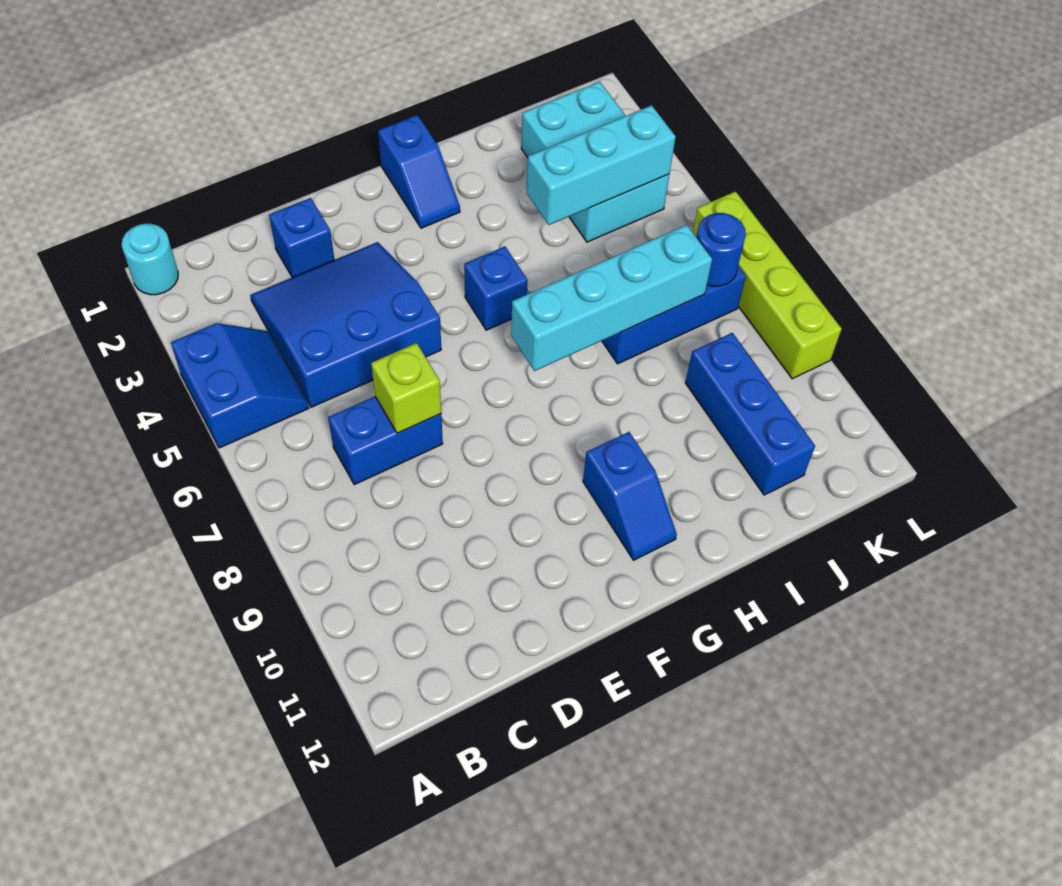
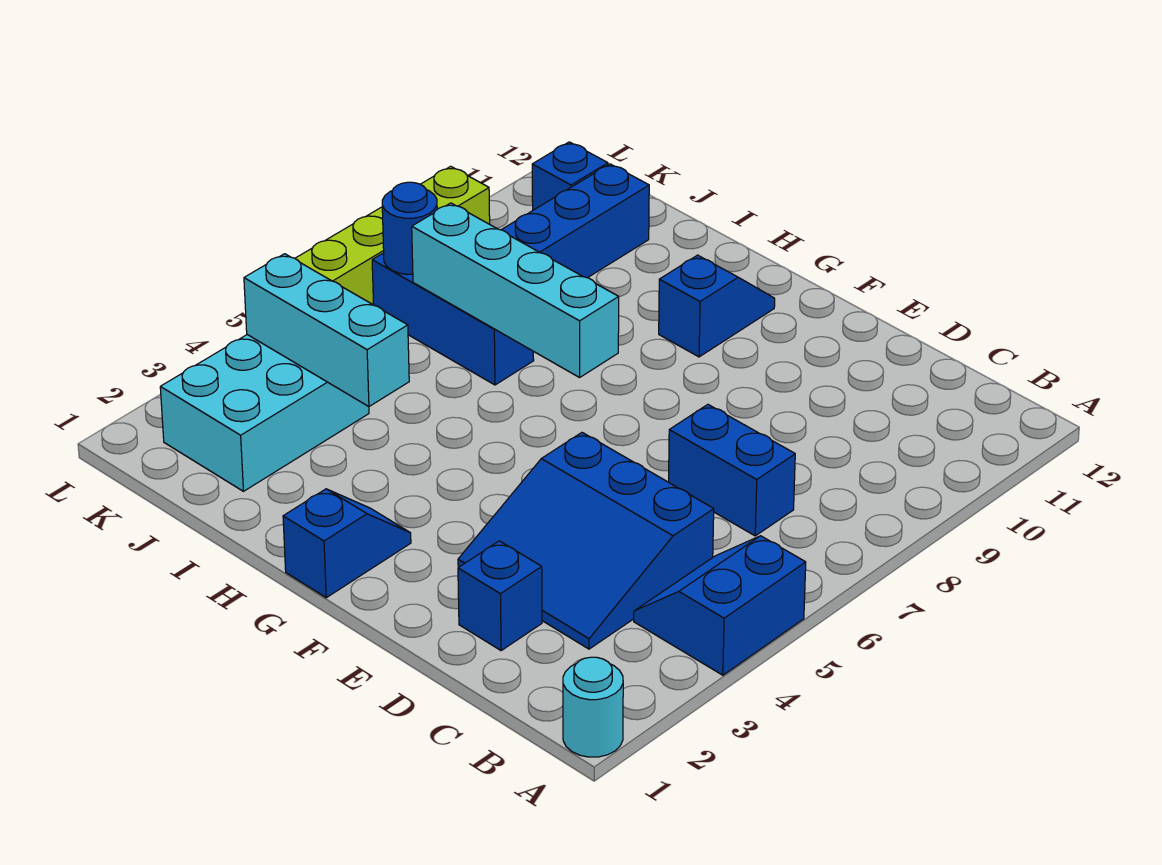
lime brick D7 level 2 -> none
blue brick G5 level 1 -> blue brick K11 level 1

